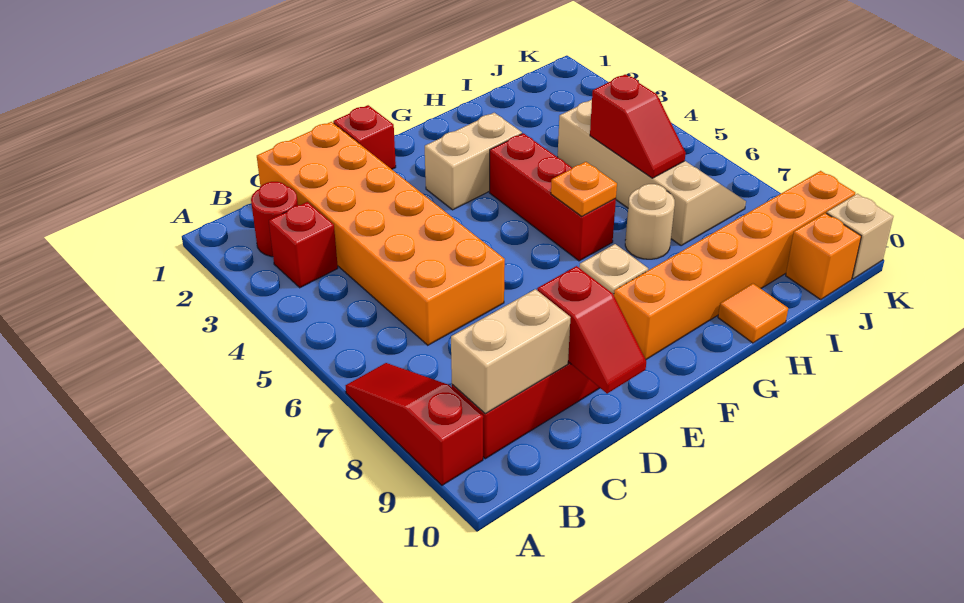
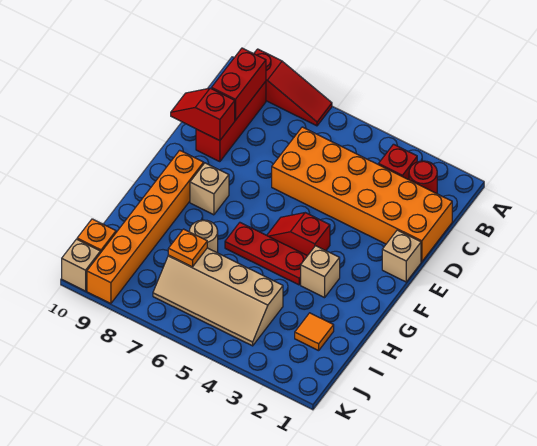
tan brick B9:C9 level 2 -> red brick B9:C9 level 2
red brick E1 level 1 -> tan brick E1 level 1
tan brick F3:G3 level 1 -> tan brick G3 level 1
red brick G4:G6 level 1 -> red plate G4:G6 level 1
orange plate G6 level 2 -> orange plate I7 level 2
orange tile H10 level 1 -> orange tile I2 level 1
red slope I5:I6 level 2 top 5 -> red slope F4:F5 level 1 top 4

